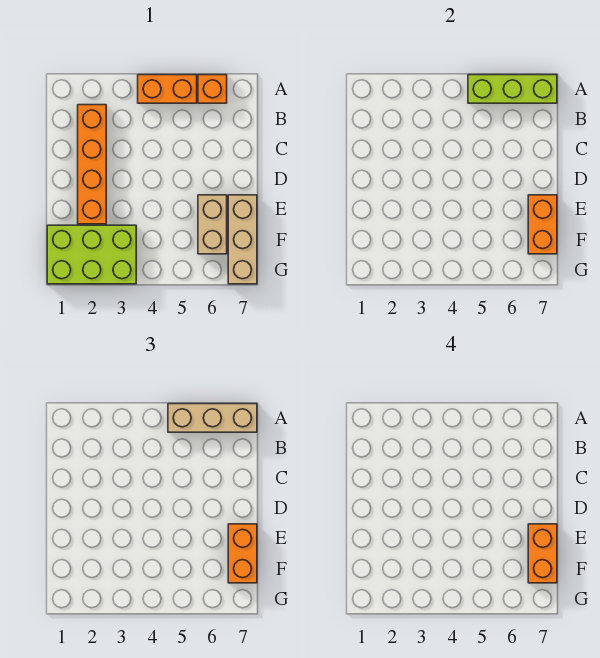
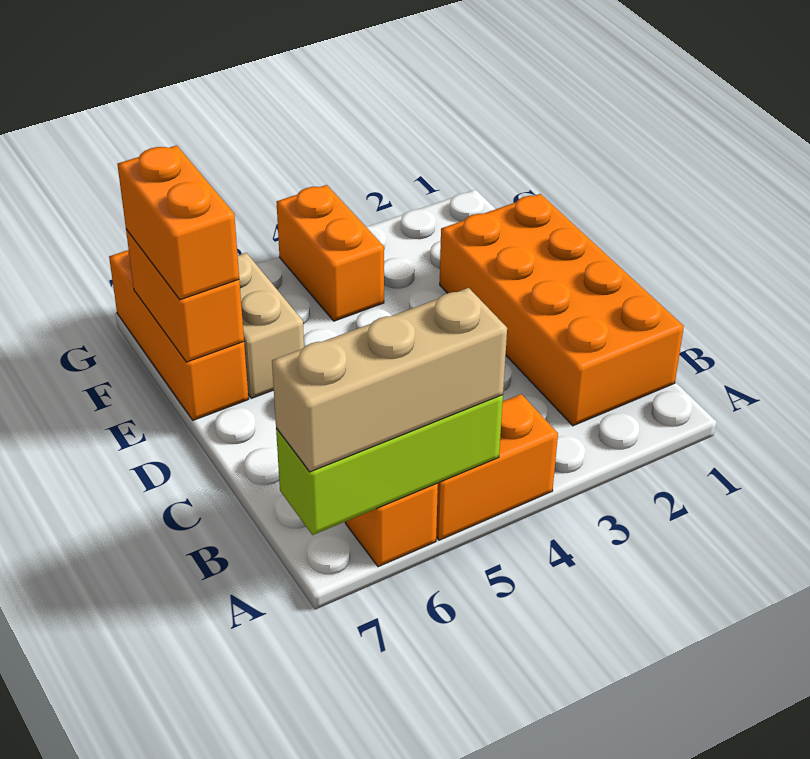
orange brick B2:E2 level 1 -> orange brick B1:E2 level 1
tan brick E7:G7 level 1 -> orange brick E7:G7 level 1
orange brick E7:F7 level 4 -> orange brick F4:G4 level 1
lime brick F1:G3 level 1 -> none

